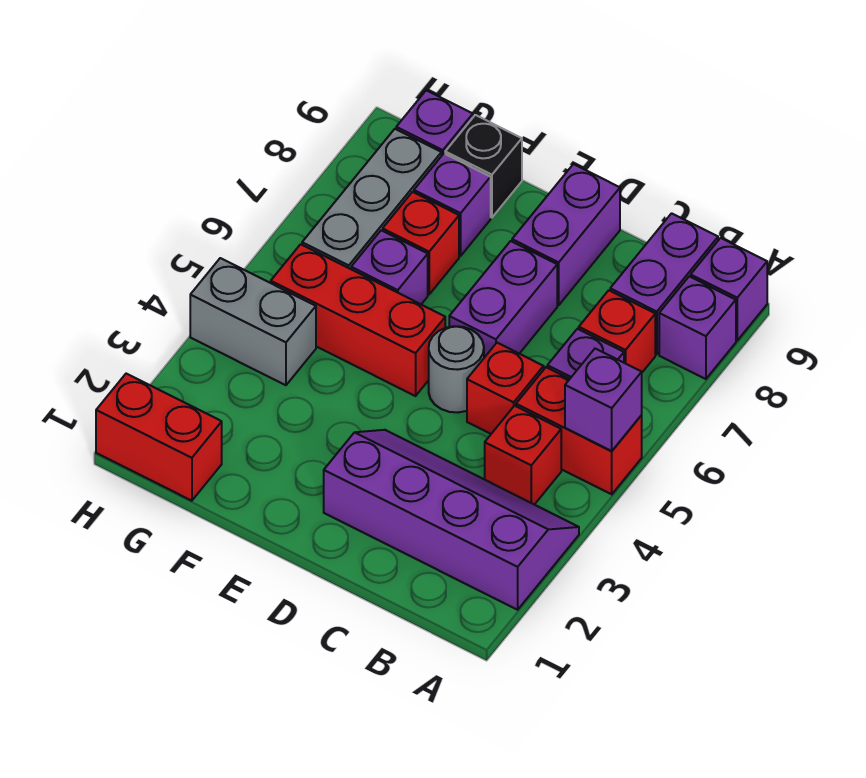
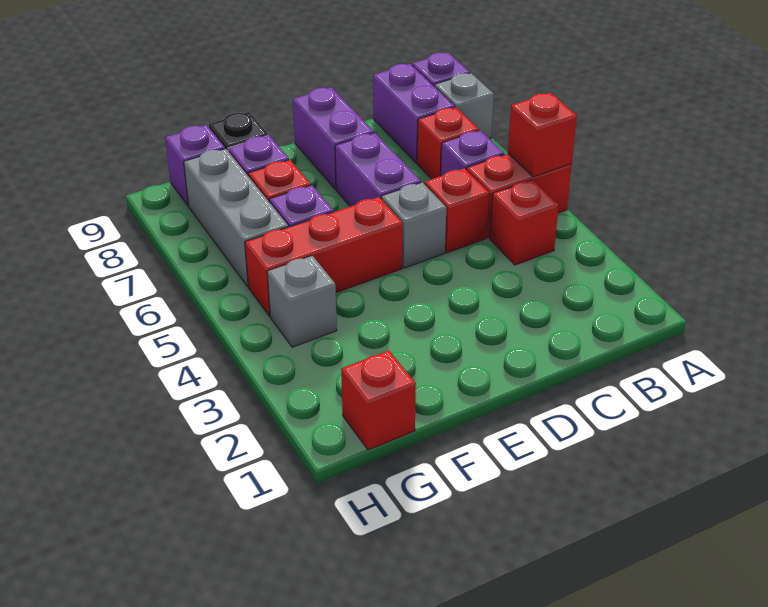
purple slope A2:D3 level 1 top 2 -> none
purple brick A5 level 2 -> red brick A5 level 2
purple brick A8 level 1 -> grey brick A8 level 1
grey round brick D5 level 1 -> grey brick D5 level 1
red brick G1:H1 level 1 -> red brick G1 level 1
grey brick G4:H4 level 1 -> grey brick G4 level 1

